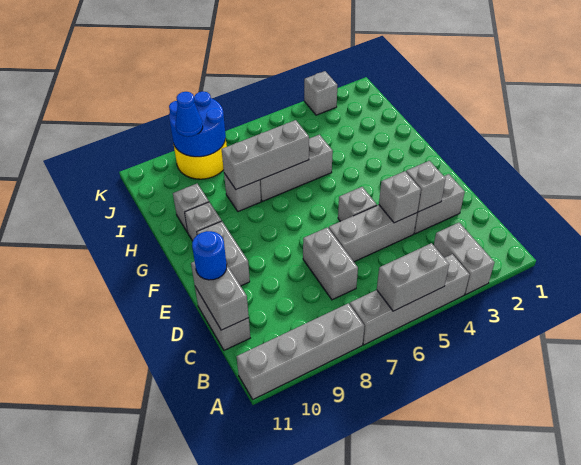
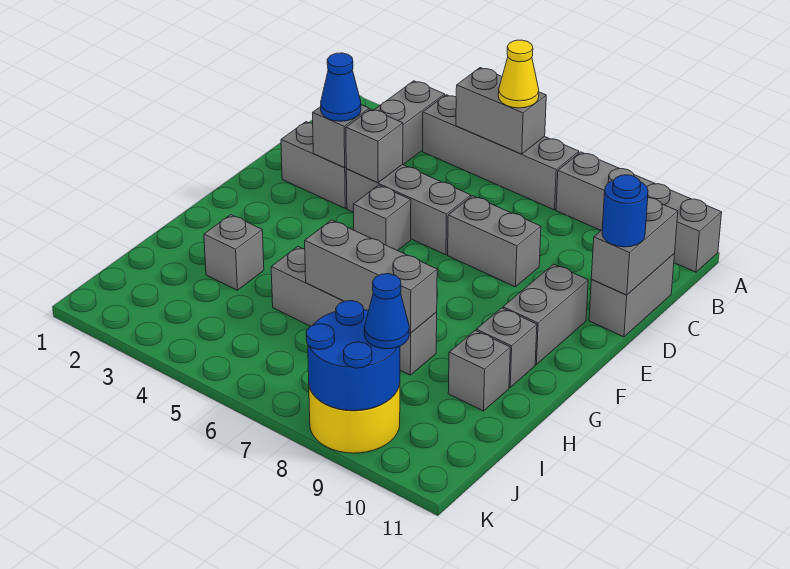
none -> yellow cone A6 level 3
grey brick C7:D7 level 1 -> grey brick D7:D8 level 1
none -> blue cone D3 level 3
grey brick K3 level 1 -> grey brick H3 level 1

